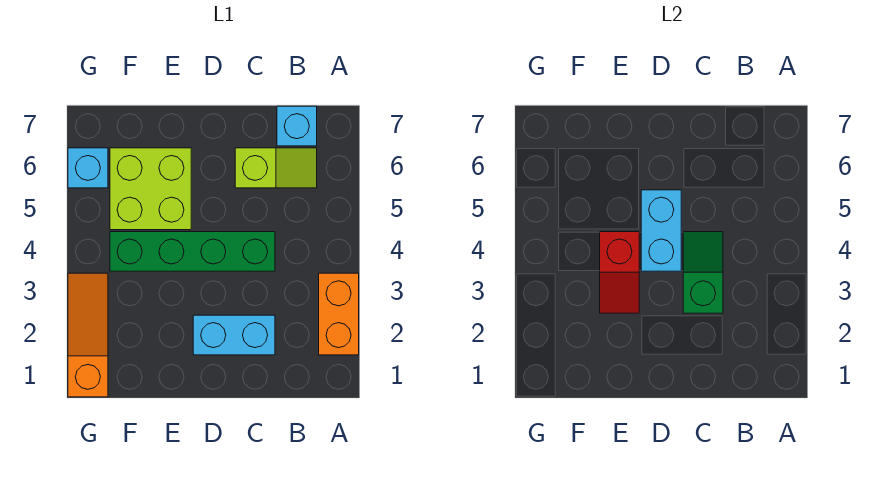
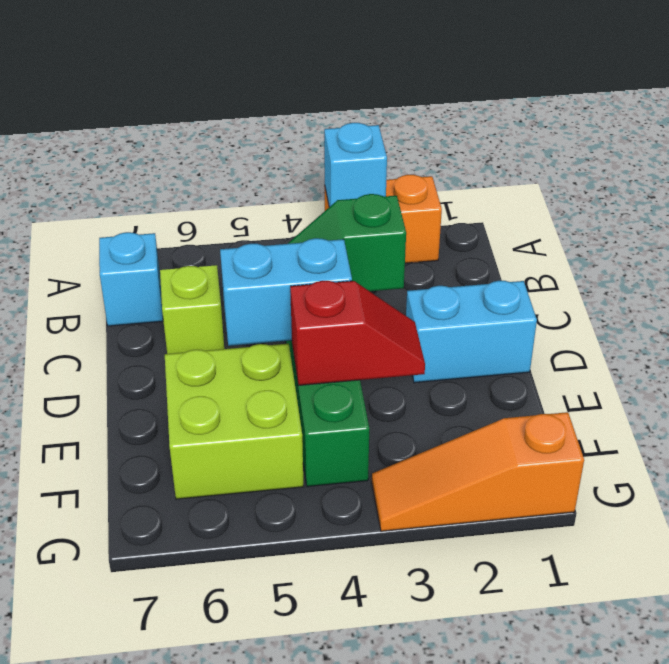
cyan brick C2:D2 level 1 -> cyan brick D1:D2 level 1
cyan brick G6 level 1 -> cyan brick A3 level 2

